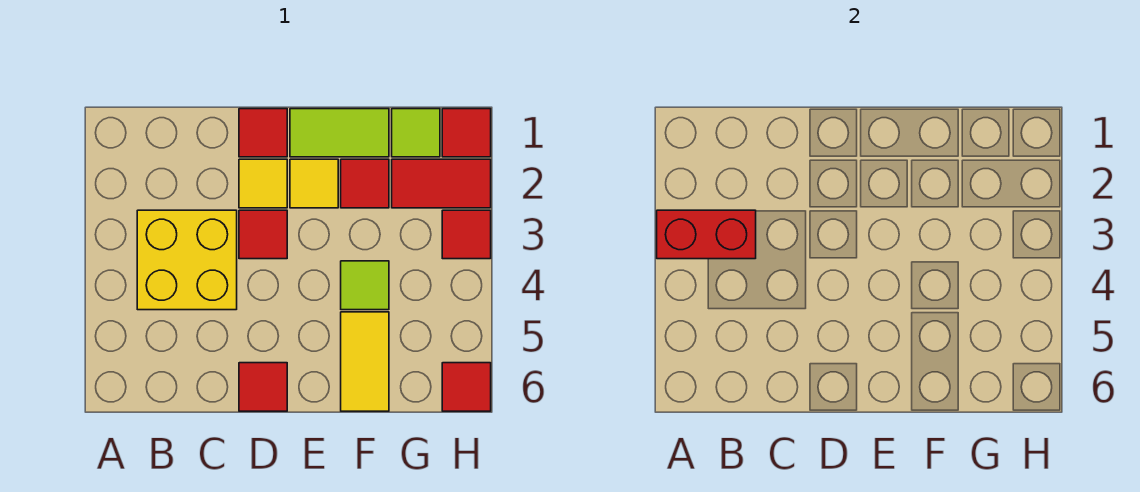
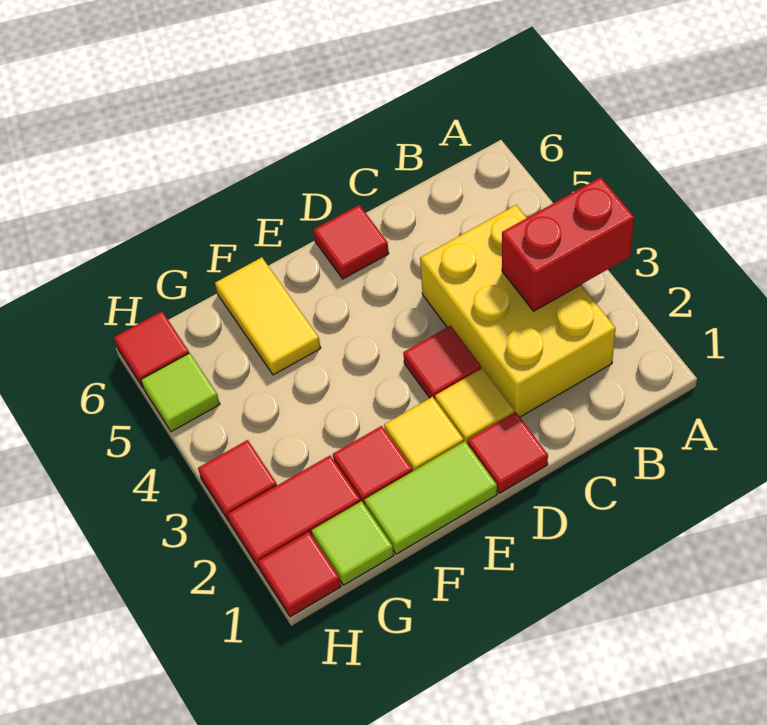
yellow brick B3:C4 level 1 -> yellow brick B2:C4 level 1
lime tile F4 level 1 -> lime tile H5 level 1

